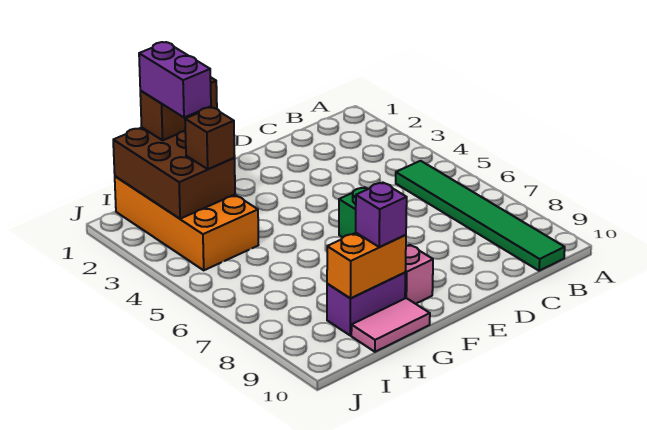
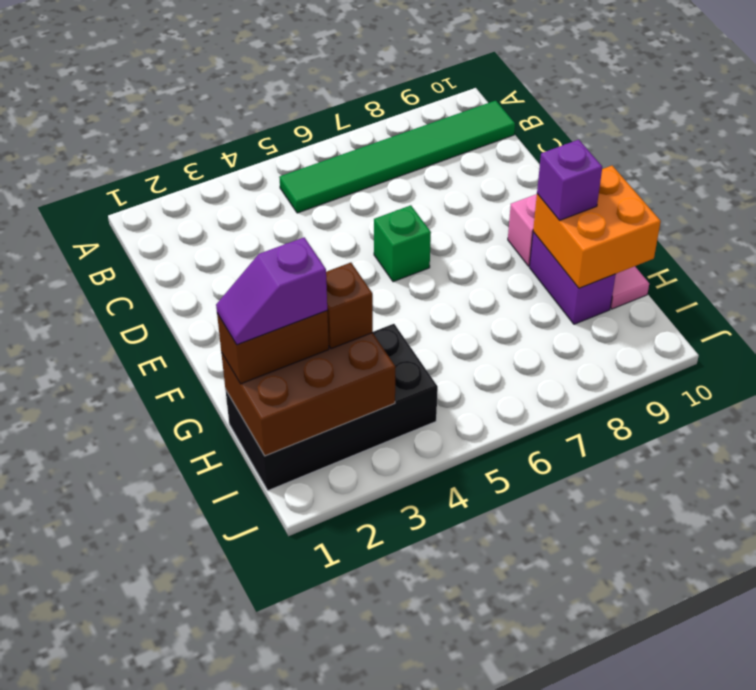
brown brick G1:H1 level 3 -> brown brick H1:H2 level 3
orange brick G9:H9 level 2 -> orange brick G9:H10 level 2
orange brick H1:I4 level 1 -> black brick H1:I4 level 1
purple brick H1:H2 level 4 -> purple slope H1:H2 level 4 top 2

